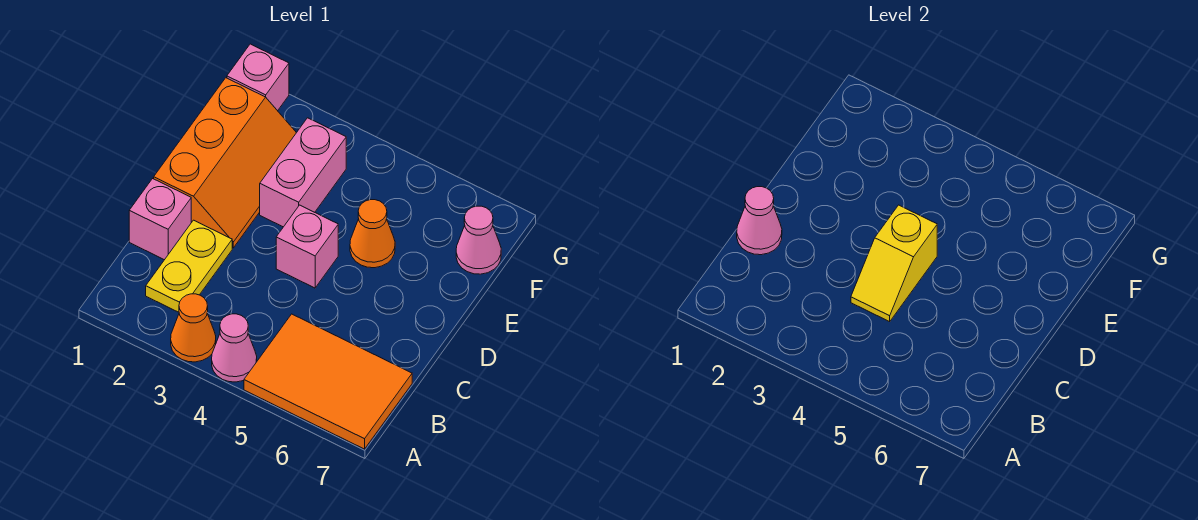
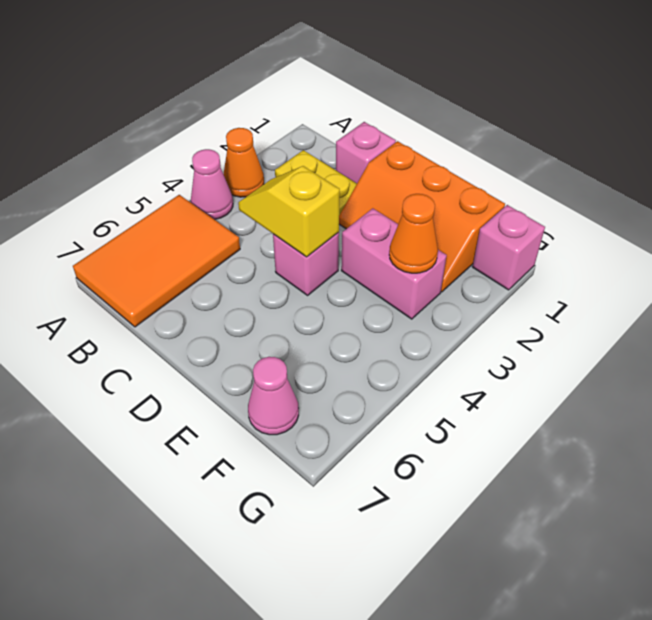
pink cone C1 level 2 -> none
orange cone E5 level 1 -> orange cone F3 level 2

